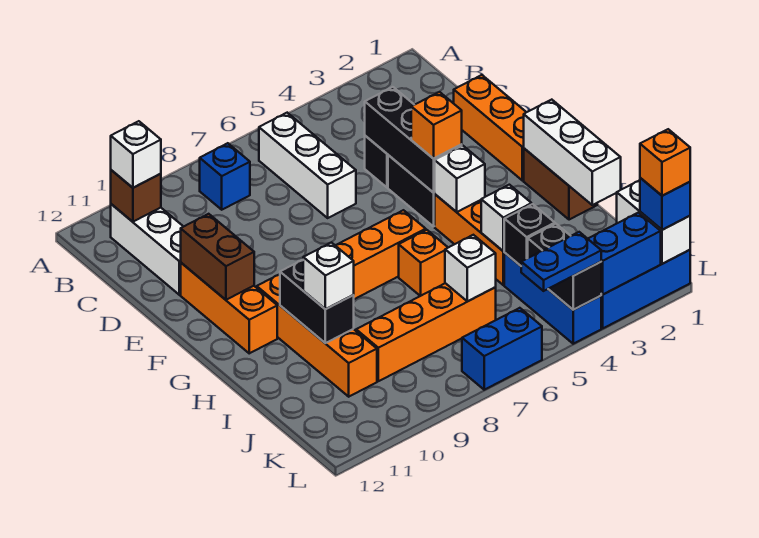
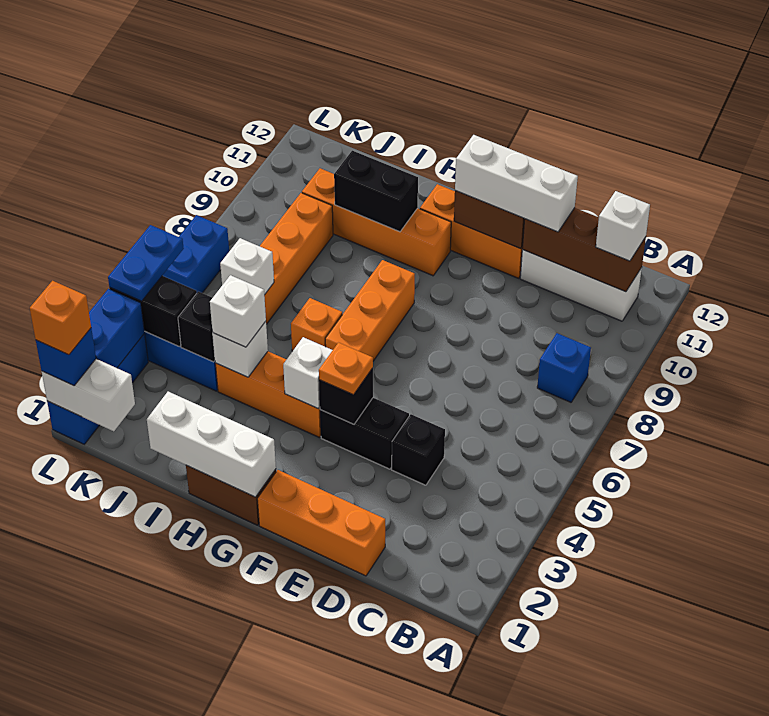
white brick B6:D6 level 1 -> white brick D11:F11 level 3
brown brick B11 level 2 -> brown brick B11:D11 level 2
black brick D4:F4 level 2 -> black brick F4 level 2
orange brick F4 level 3 -> orange plate F4 level 3
white brick I10 level 3 -> white brick I4 level 3

